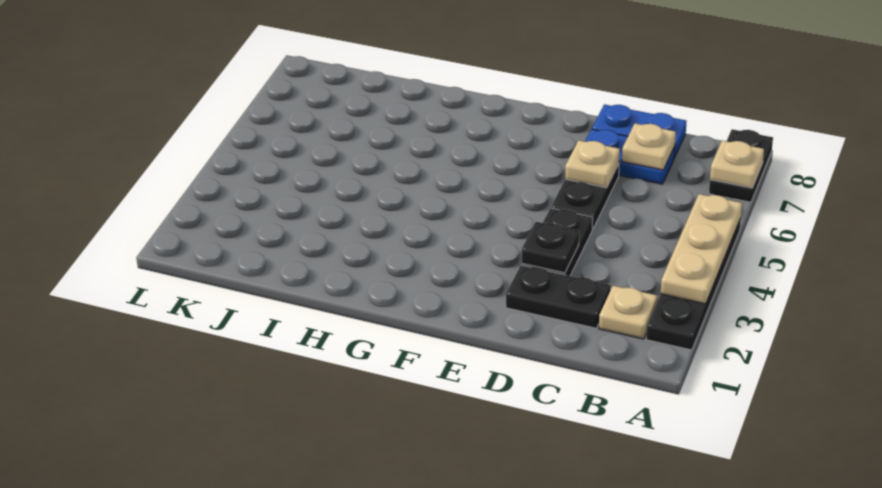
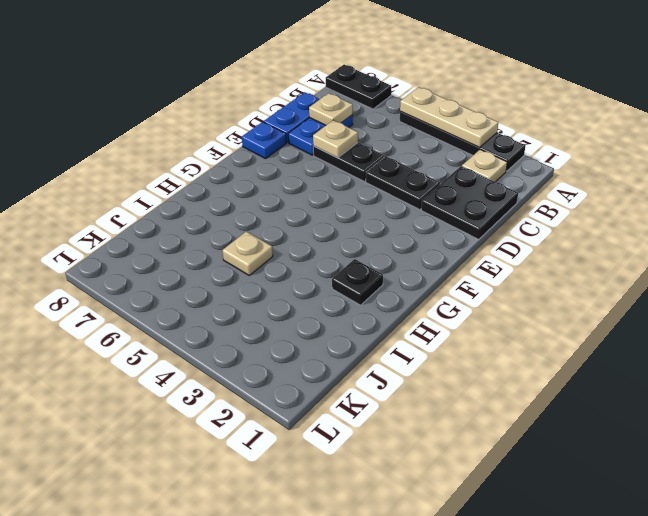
tan plate A7 level 2 -> tan plate I5 level 1
black plate C2:D2 level 1 -> black plate C1:D2 level 1
black plate D3 level 2 -> black plate H2 level 1
none -> blue plate E8 level 1

